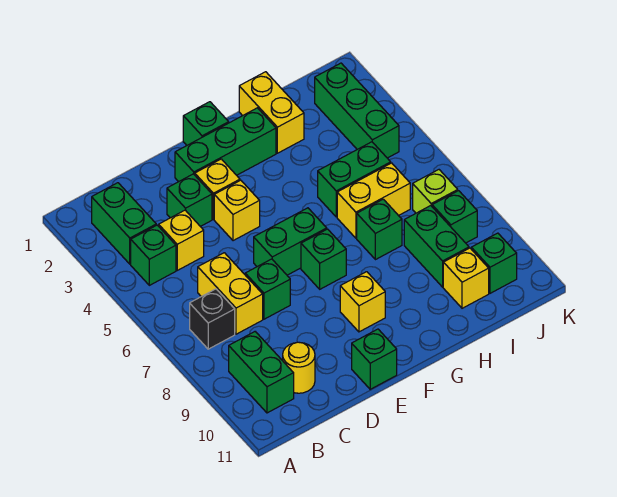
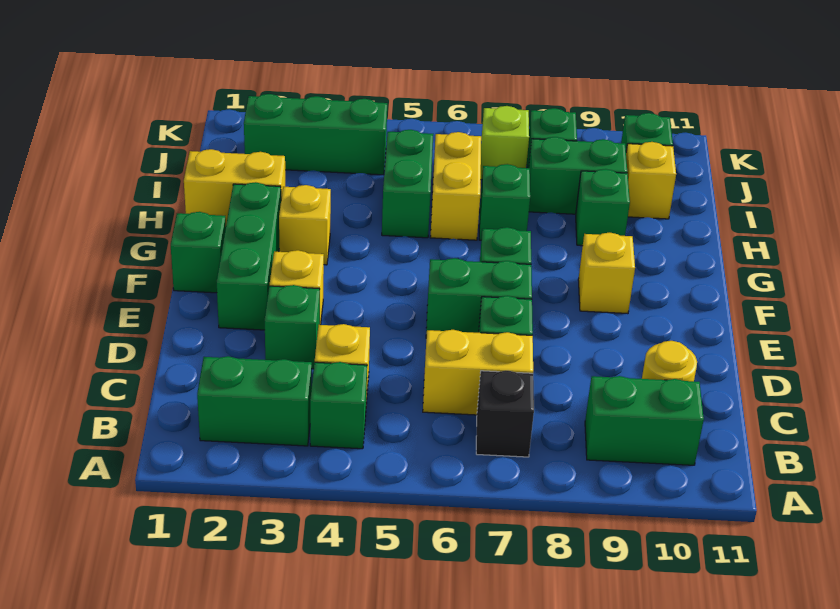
yellow brick E4 level 1 -> yellow brick G3 level 1
green brick E6:F6 level 1 -> green brick E6:E7 level 1
green brick E11 level 1 -> green brick H9 level 1

